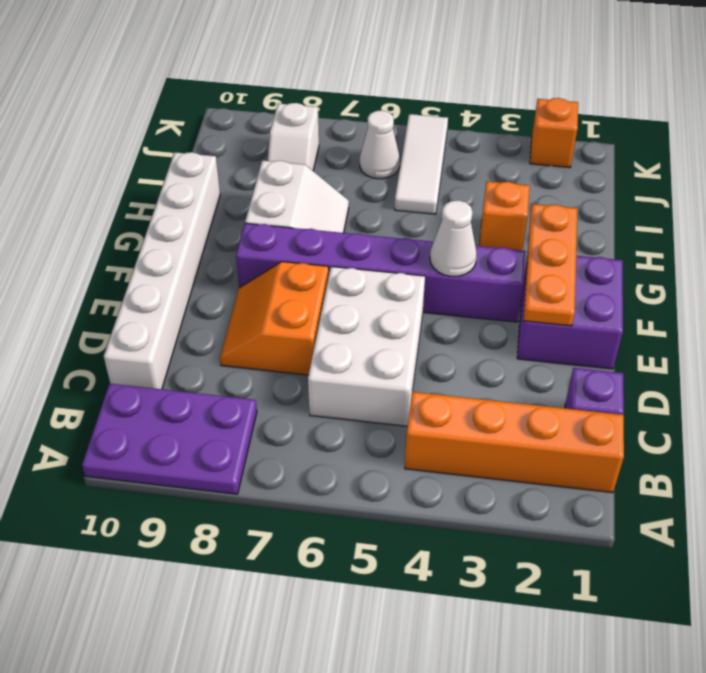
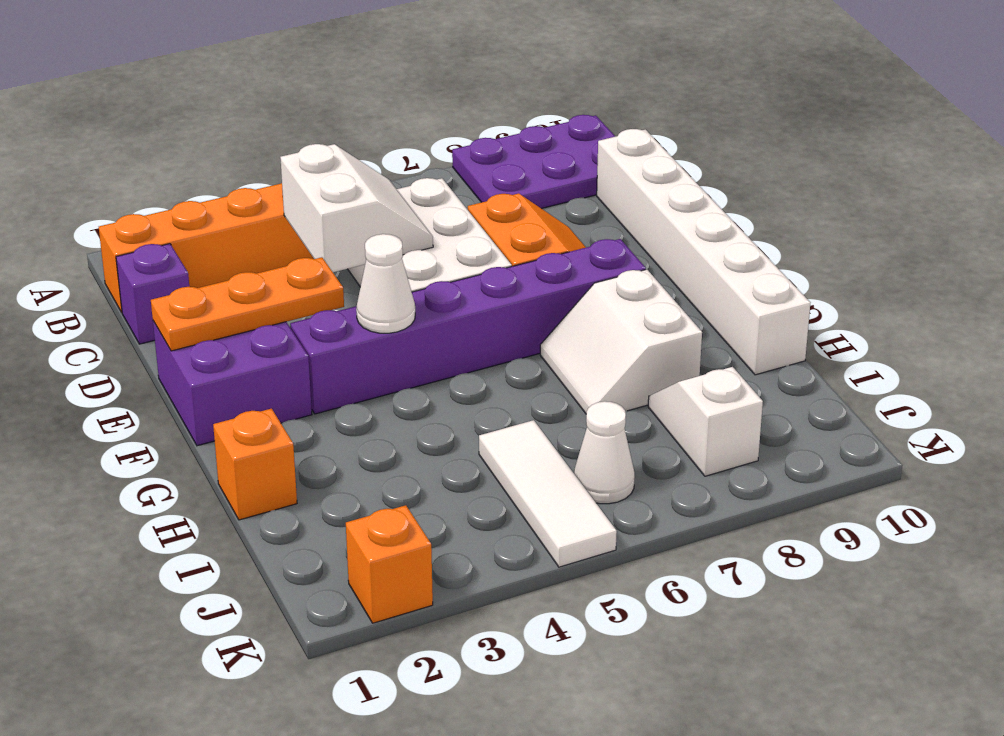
none -> white slope C4:D5 level 2 top 4
orange plate E2:G2 level 2 -> orange plate E1:E3 level 2
orange brick H3 level 1 -> orange brick H1 level 1

